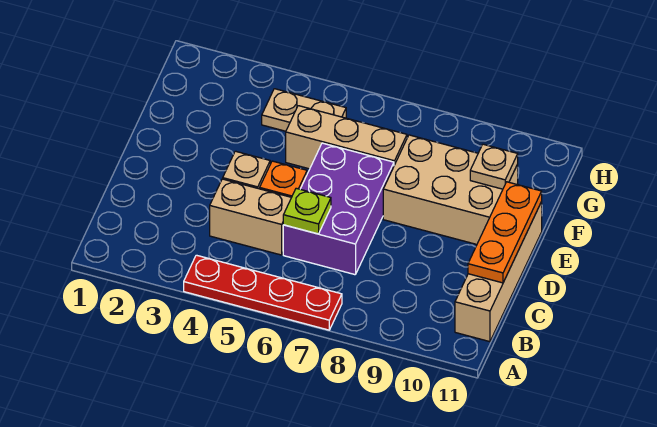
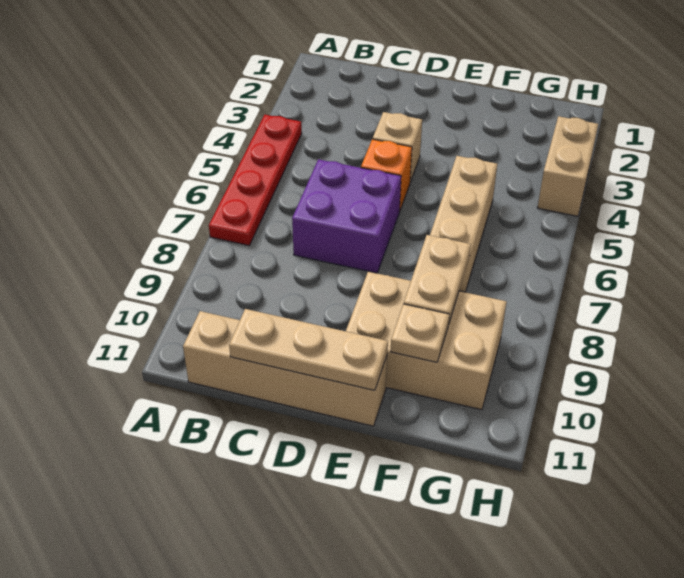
tan brick C4:C5 level 1 -> tan brick H3:H4 level 1
purple brick C6:E7 level 1 -> purple brick C6:D7 level 1
lime plate C6 level 2 -> none
orange plate C11:E11 level 2 -> tan plate C11:E11 level 2
tan brick E8:F10 level 1 -> tan brick E9:G10 level 1
tan plate G4:G5 level 1 -> tan plate F8:F9 level 2

